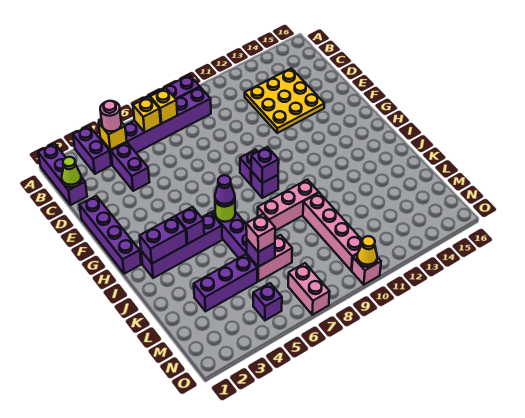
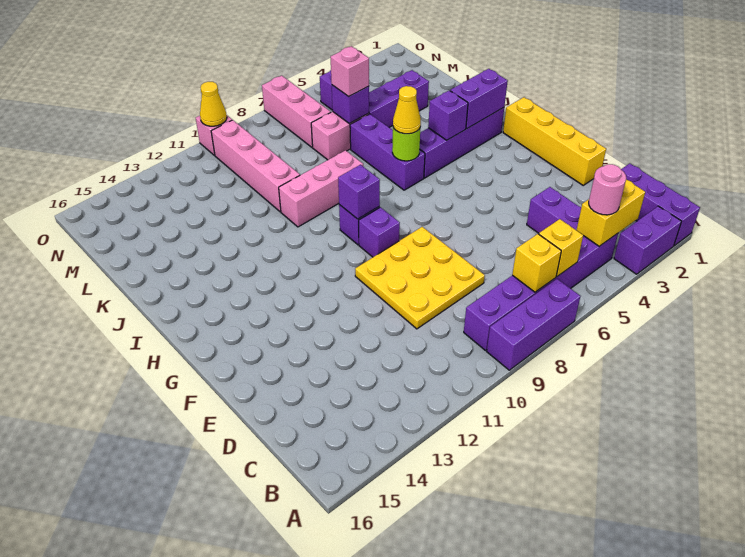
purple brick A3:B3 level 1 -> purple brick A2:A3 level 1
yellow brick B4 level 2 -> yellow brick B3:B4 level 2
lime cone C1 level 2 -> none
yellow plate C12:E14 level 1 -> yellow plate D8:F10 level 1
purple brick E1:H1 level 1 -> yellow brick E1:H1 level 1
purple cone I6 level 3 -> yellow cone I6 level 3
pink brick N7:O7 level 1 -> pink brick M7:O7 level 1

